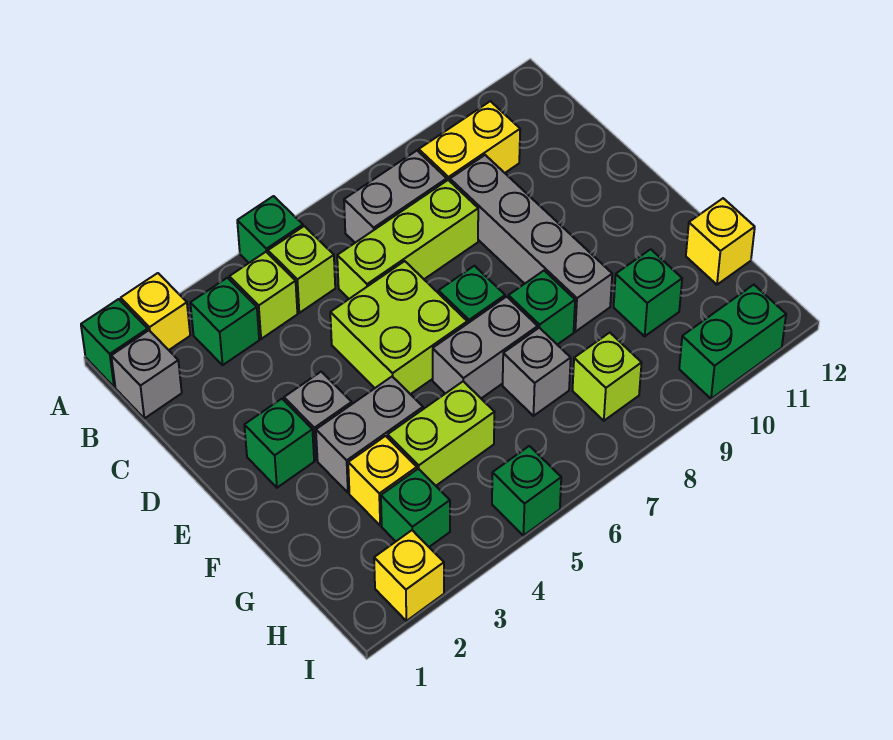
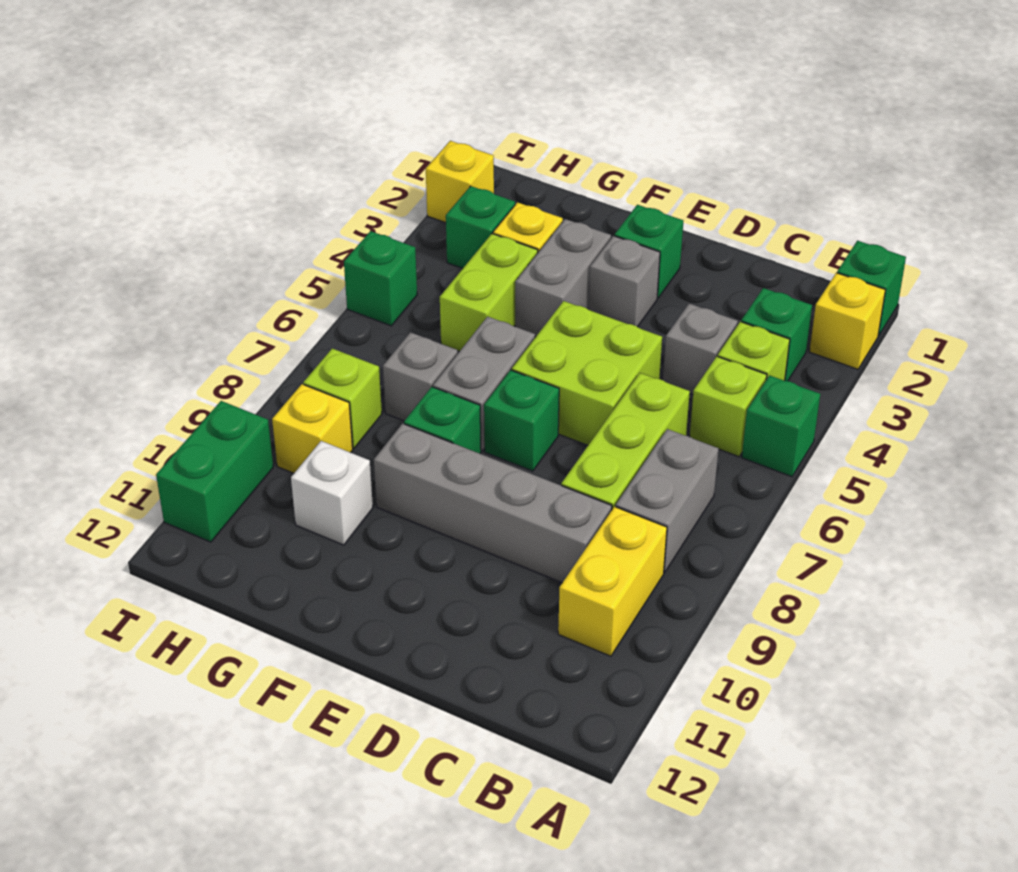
grey brick B1 level 1 -> grey brick C4 level 1
green brick G10 level 1 -> white brick G10 level 1
yellow brick G12 level 1 -> yellow brick H9 level 1

